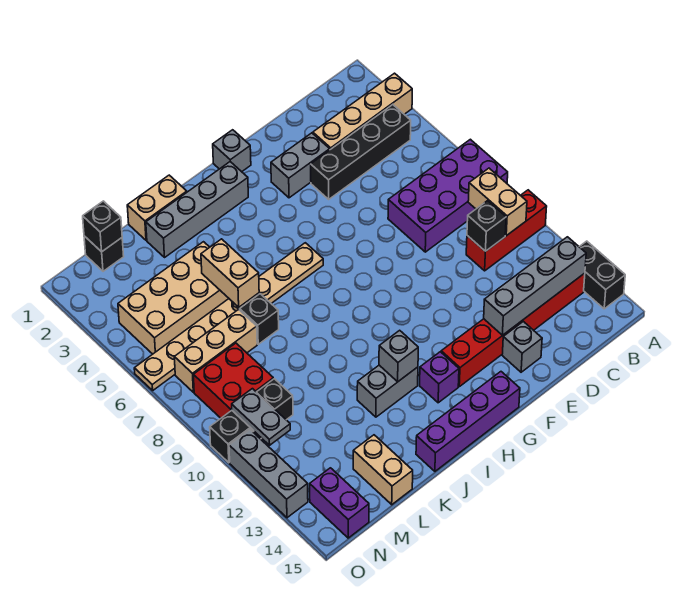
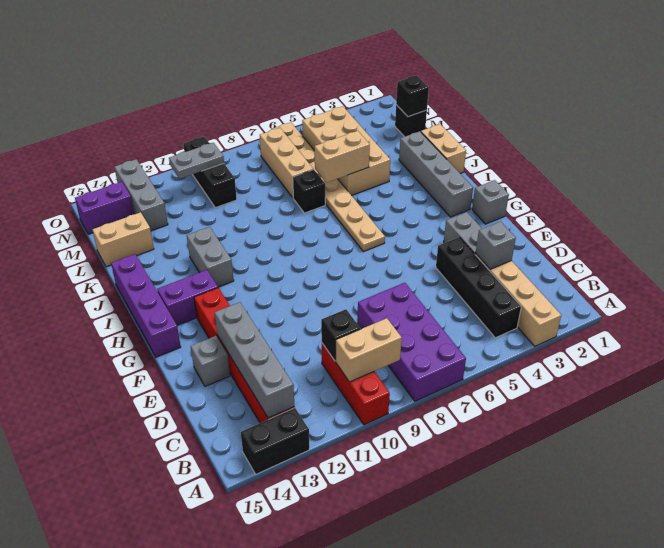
purple brick H13 level 1 -> purple brick H13:H14 level 1
grey brick I12 level 2 -> grey brick D3 level 2
red brick M8:N9 level 1 -> none
grey brick O11:O13 level 1 -> grey brick M13:O13 level 1

